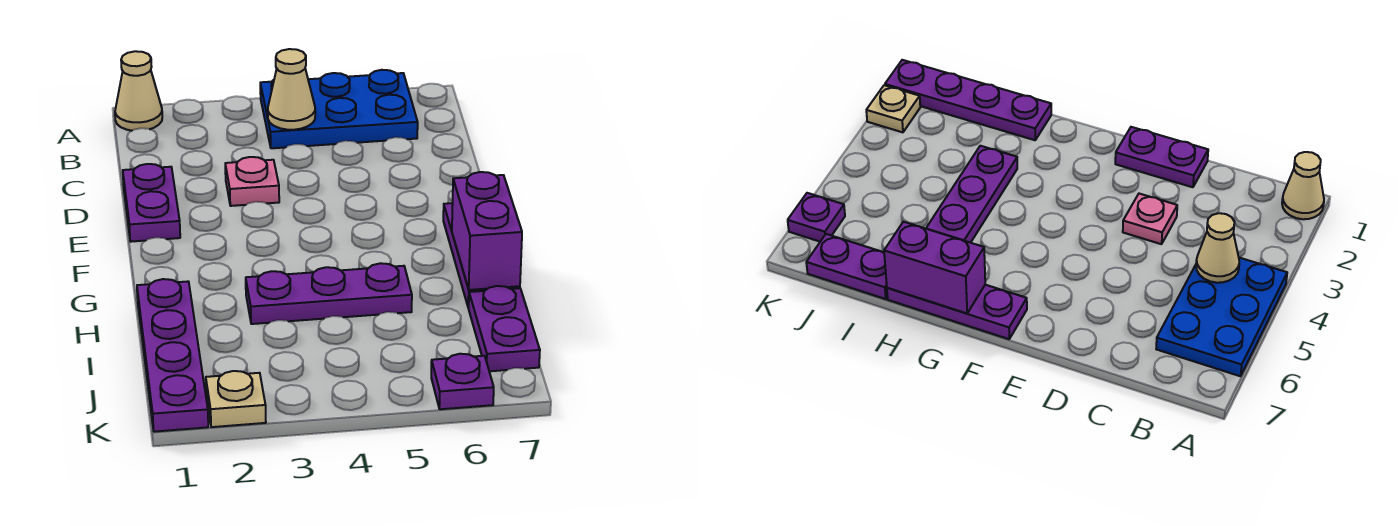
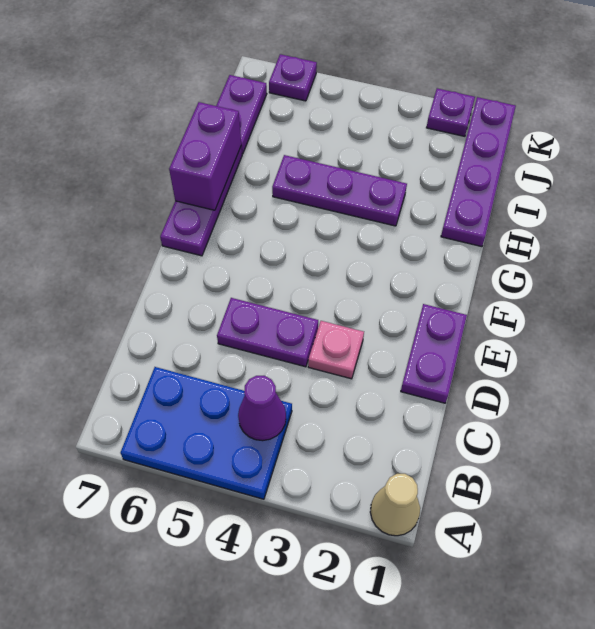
tan cone B4 level 2 -> purple cone B4 level 2
none -> purple plate D4:D5 level 1
tan plate K2 level 1 -> purple plate K2 level 1

